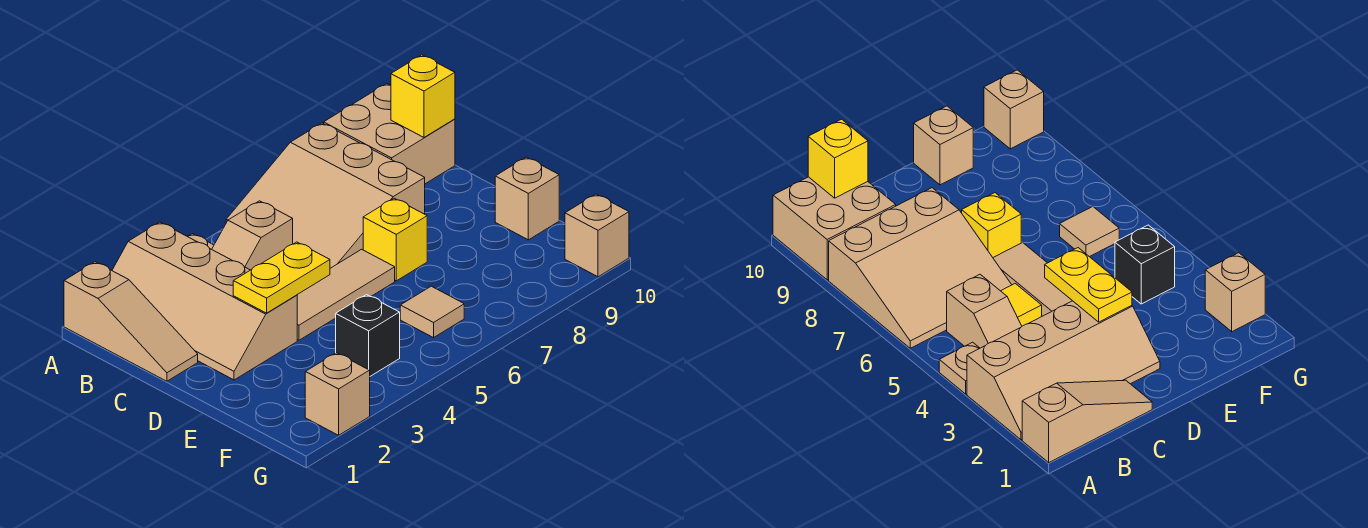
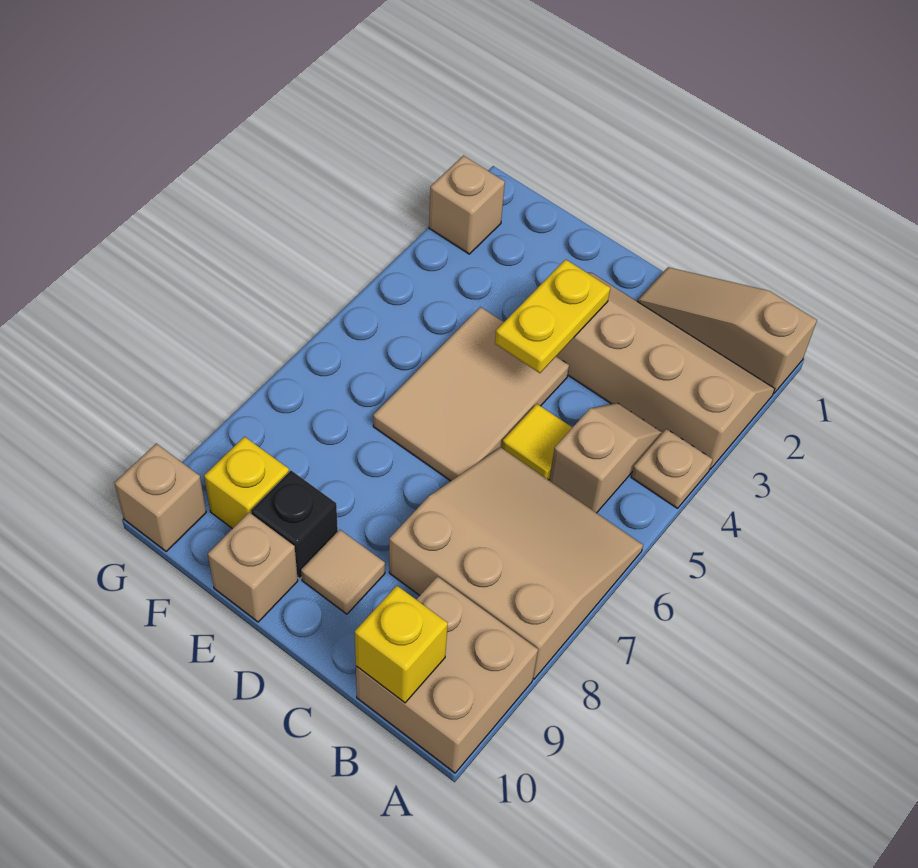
tan tile D4:D6 level 1 -> tan tile D4:E6 level 1
yellow brick D7 level 1 -> yellow brick F9 level 1
black brick F4 level 1 -> black brick E9 level 1
tan tile F6 level 1 -> tan tile D9 level 1

